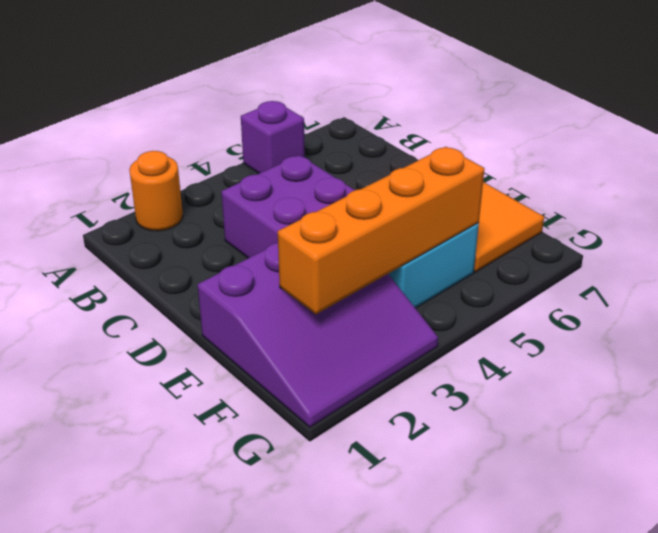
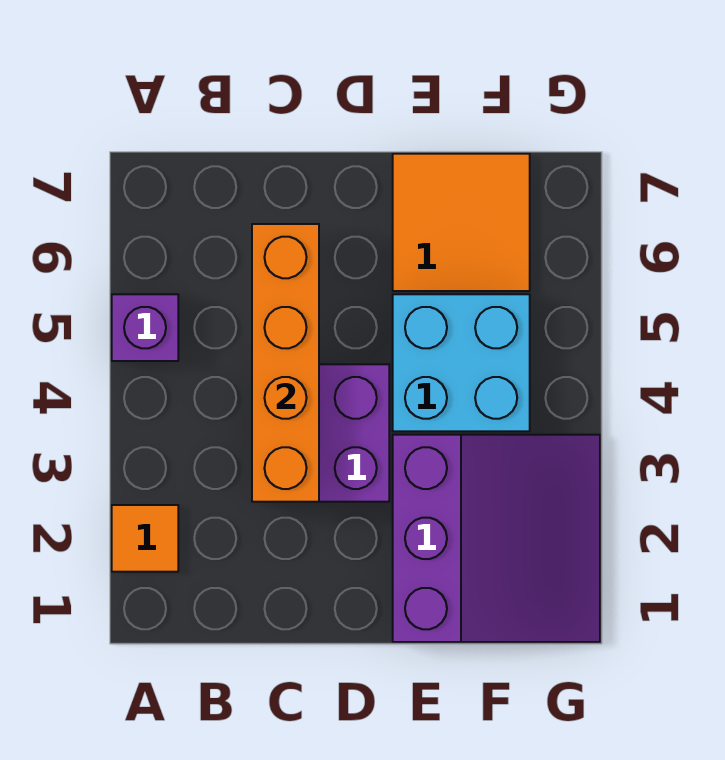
orange round brick A2 level 1 -> orange tile A2 level 1
orange brick F2:F5 level 2 -> orange brick C3:C6 level 2

